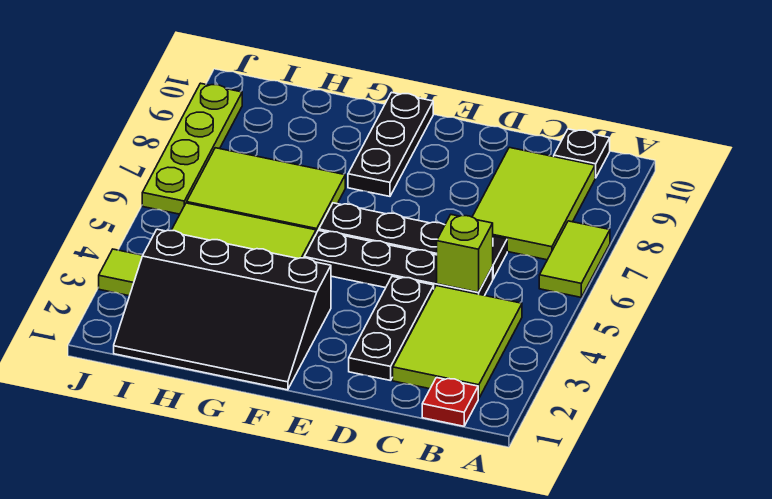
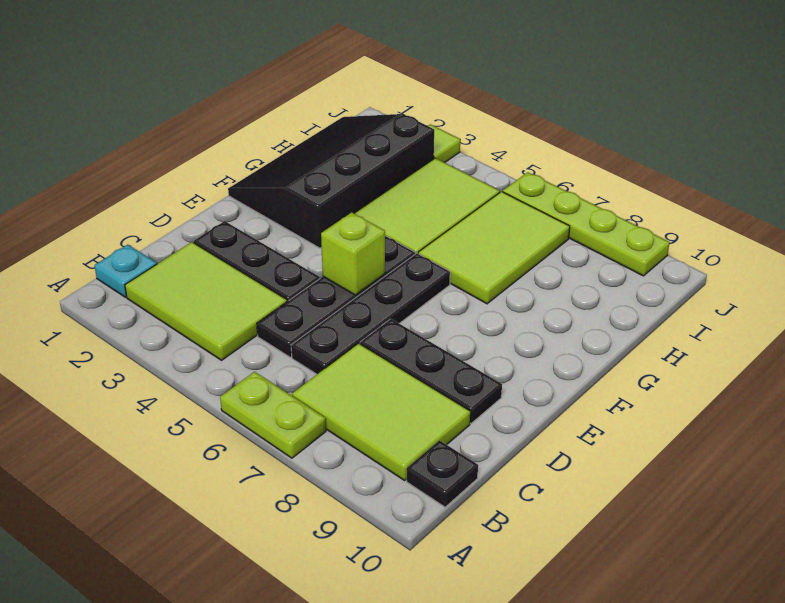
lime tile A6:A7 level 1 -> lime plate A6:A7 level 1
red plate B1 level 1 -> cyan plate B1 level 1
lime brick C5 level 2 -> lime brick E5 level 2
black plate F8:F10 level 1 -> black plate D7:D9 level 1

